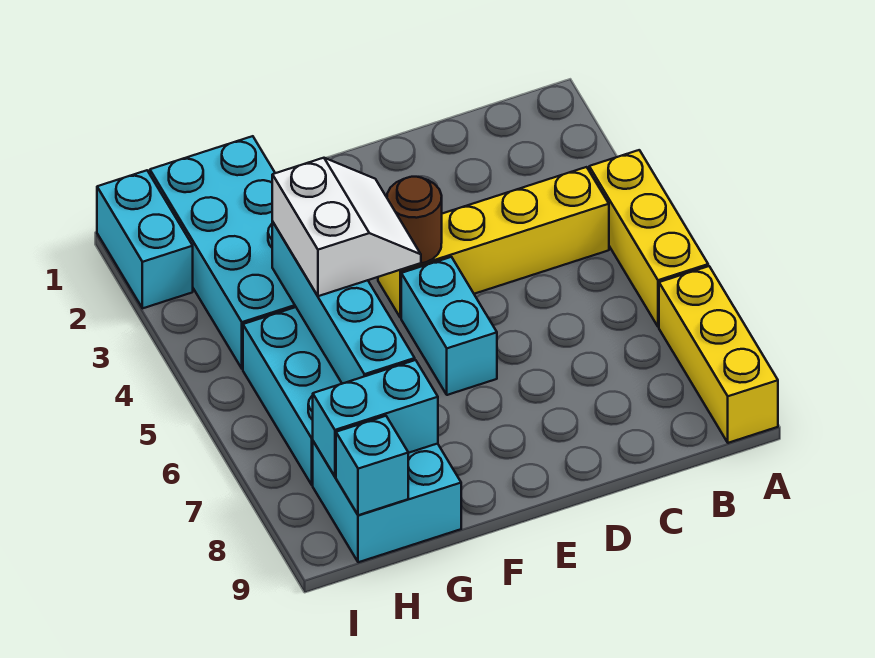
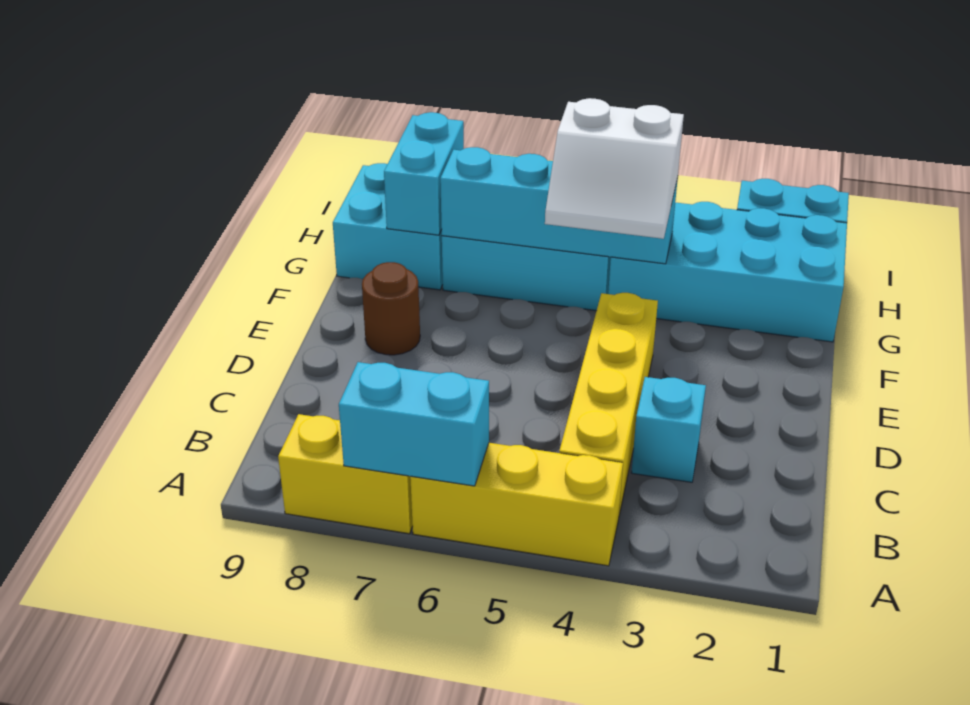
yellow brick A7:A9 level 1 -> yellow brick A7:A8 level 1
brown round brick E4 level 2 -> brown round brick E8 level 1
cyan brick E5:E6 level 1 -> cyan brick A6:A7 level 2
cyan brick H9 level 2 -> cyan brick C3 level 1

